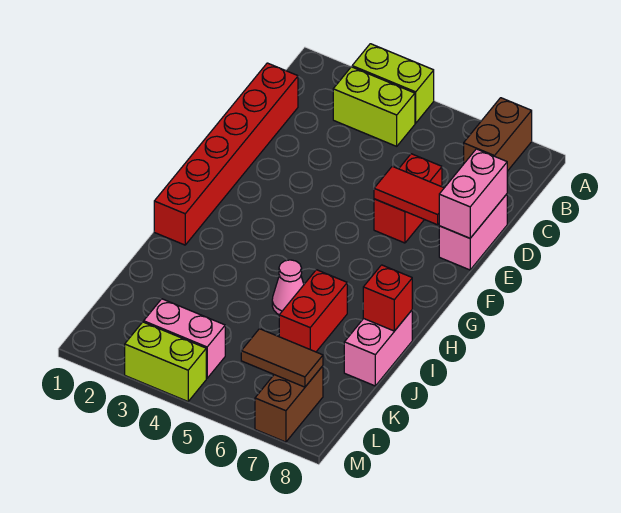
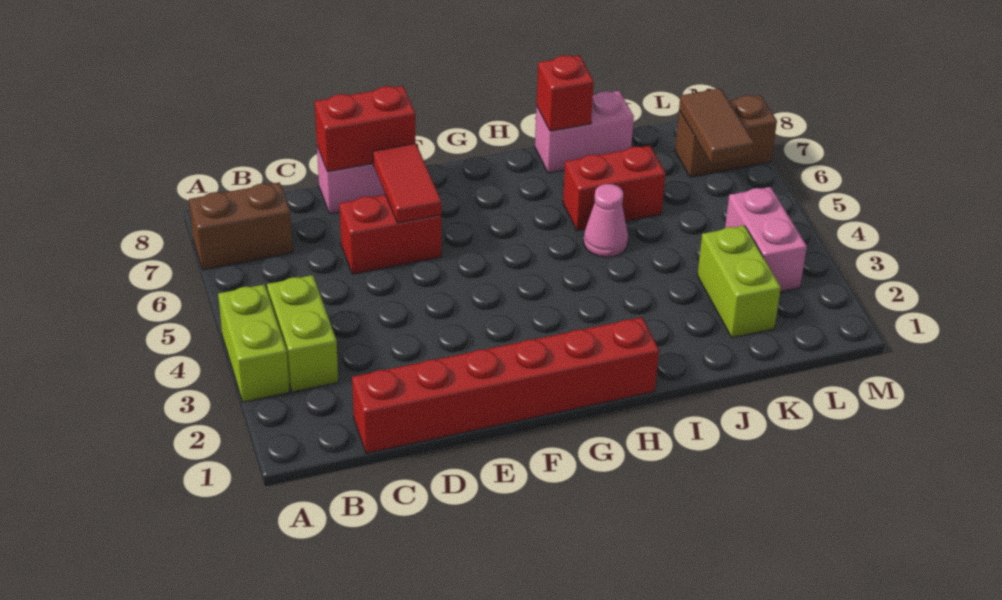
pink brick D8:E8 level 2 -> red brick D8:E8 level 2
lime brick M3:M4 level 1 -> lime brick K2:K3 level 1

